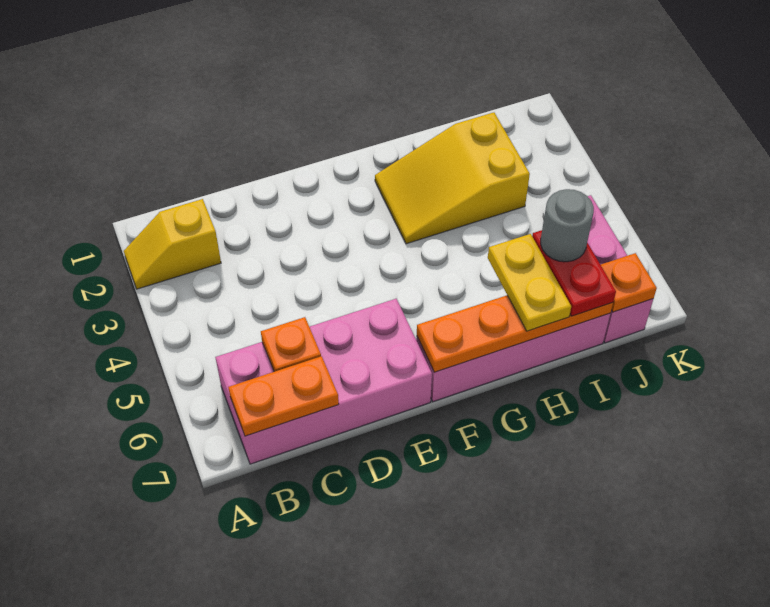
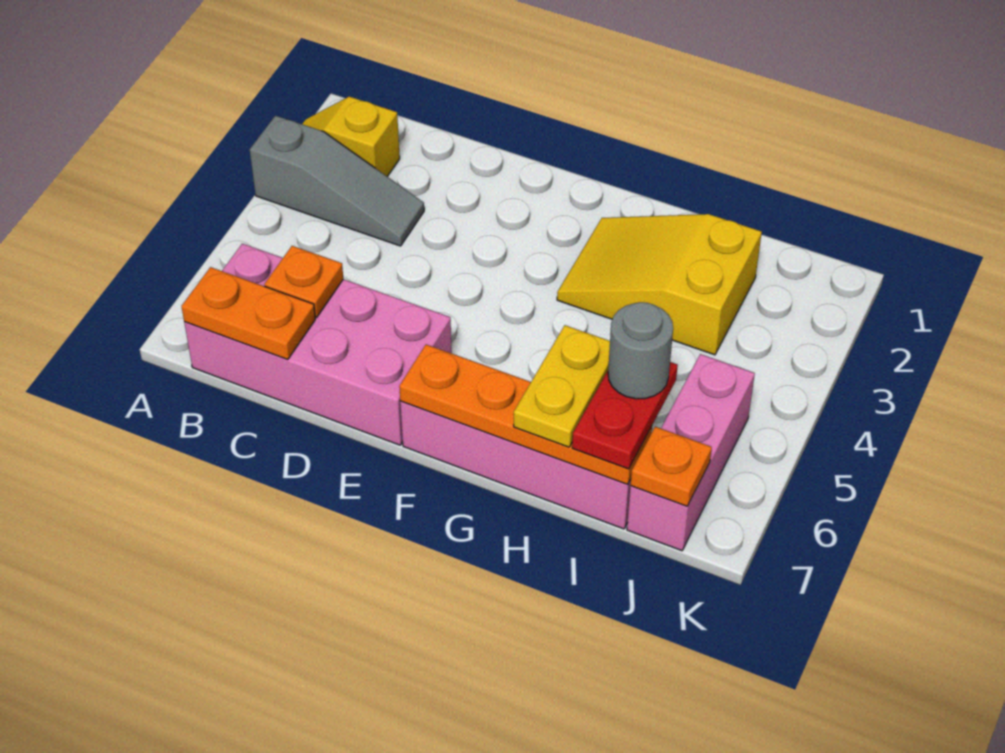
none -> grey slope A3:C3 level 1 top A

